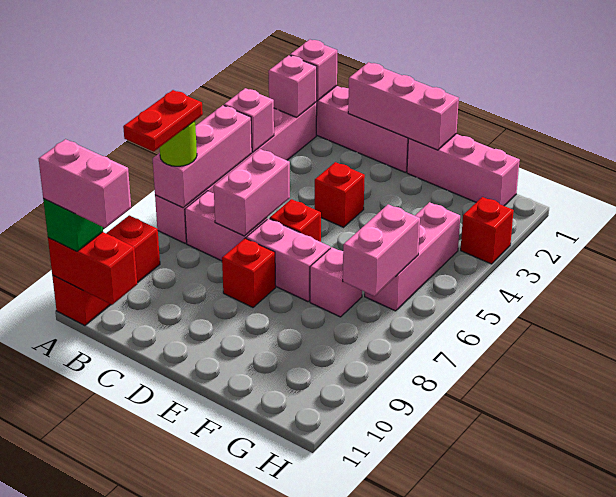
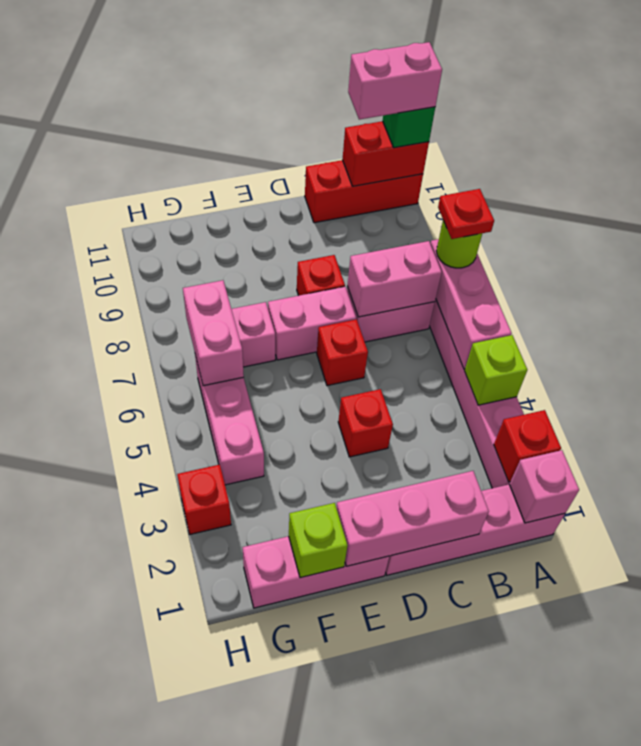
pink brick A2 level 2 -> red brick A2 level 2
pink brick A4 level 2 -> lime brick A4 level 2
red plate A7:A8 level 4 -> red plate A7 level 4
red brick A9:A11 level 1 -> red brick A11:C11 level 1
pink brick C6:C7 level 2 -> pink brick B7:C7 level 2
none -> lime brick F1 level 2

